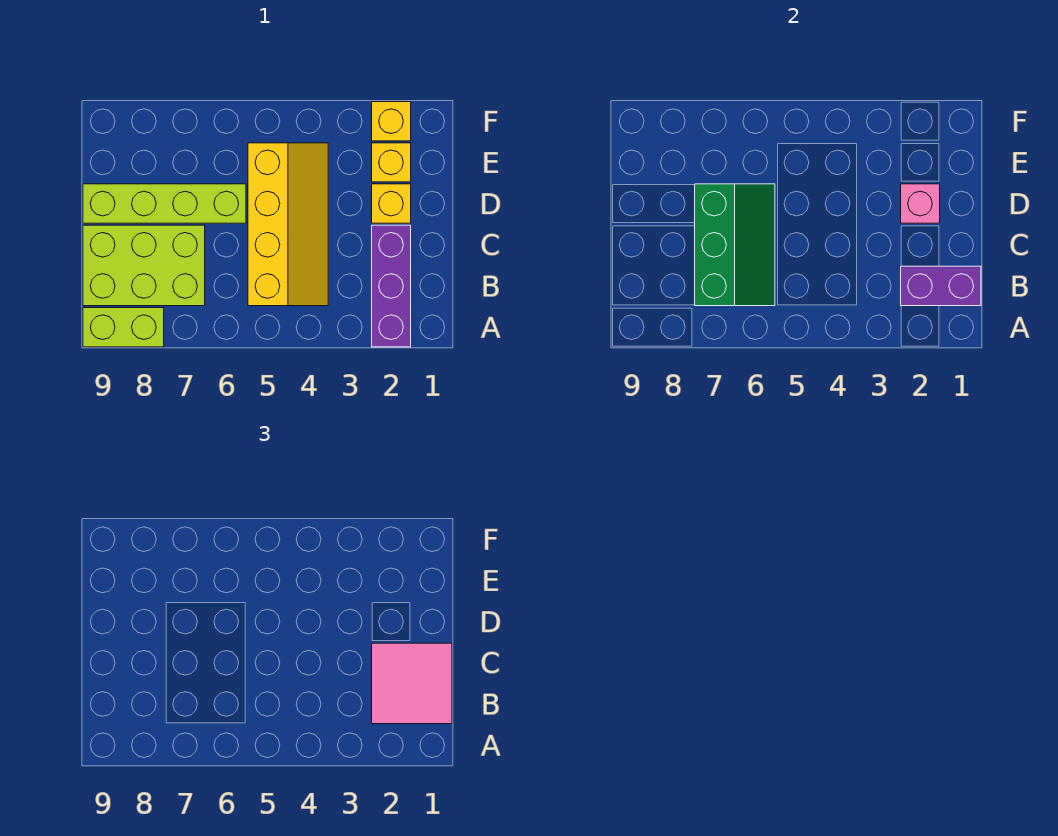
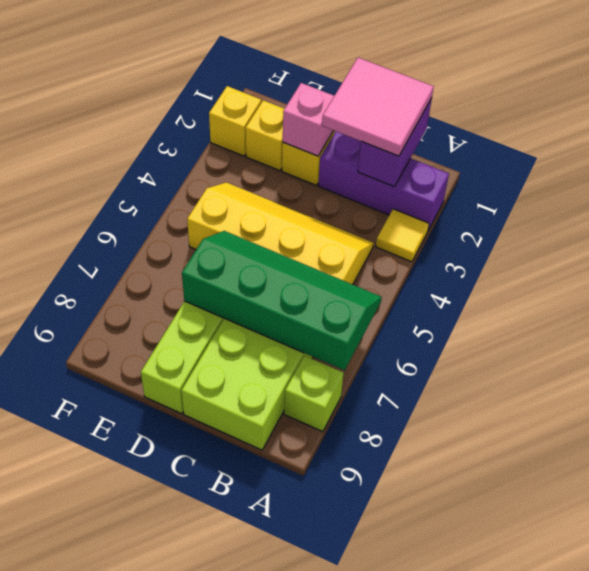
none -> yellow tile A3 level 1
lime brick A8:A9 level 1 -> lime brick A8 level 1
green slope B6:D7 level 2 top 7 -> green slope A6:D7 level 2 top 7

